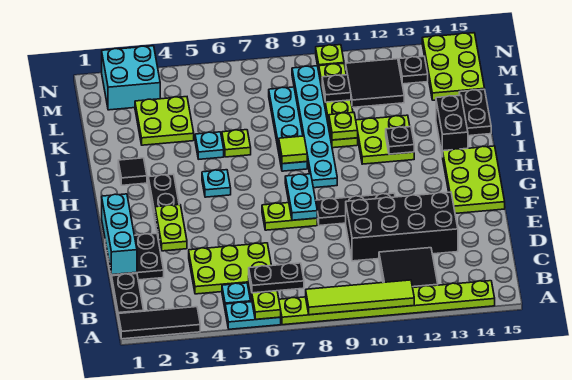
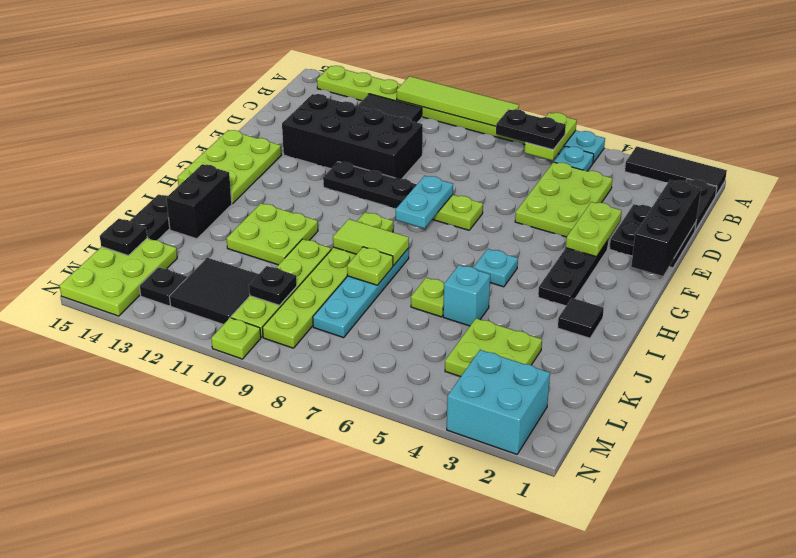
lime plate C4:D6 level 1 -> lime plate C4:E5 level 1
cyan brick D1:F1 level 2 -> black brick D1:F1 level 2
cyan plate H9:M9 level 1 -> lime plate H9:M9 level 1
lime tile I8 level 2 -> lime tile I8:I9 level 2
black plate I12 level 2 -> black plate L15 level 2
cyan plate J5 level 1 -> cyan brick J5 level 1
lime plate J10 level 2 -> lime plate J8 level 2

